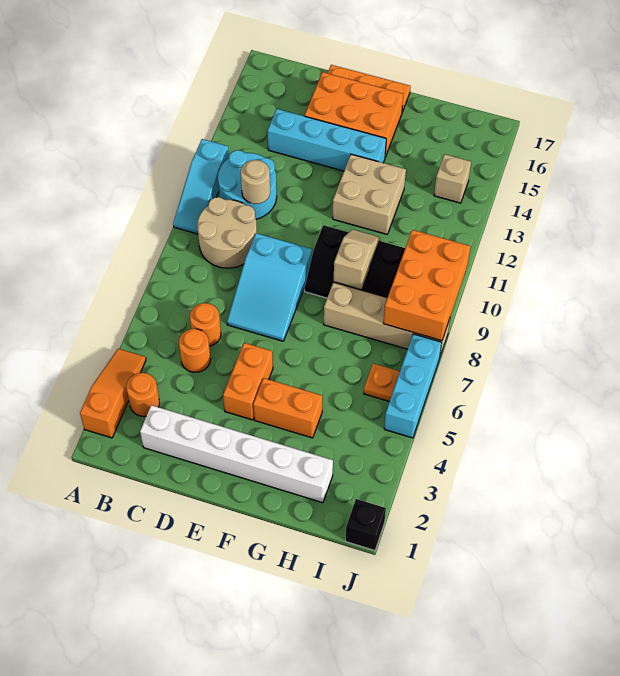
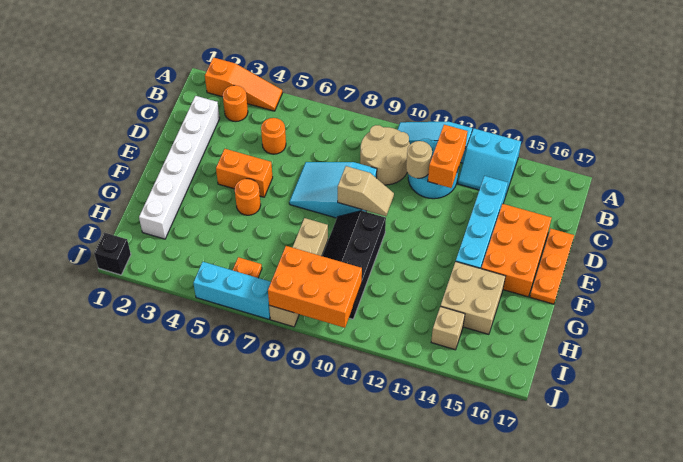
none -> cyan slope A13:B14 level 1 top A
orange round brick C6 level 1 -> orange round brick F5 level 1
orange brick F4:G4 level 1 -> orange brick B12:C12 level 2
tan brick F12:G13 level 1 -> tan brick G14:H15 level 1
tan slope G9:G10 level 2 top 9 -> tan slope E9:E10 level 2 top 9

